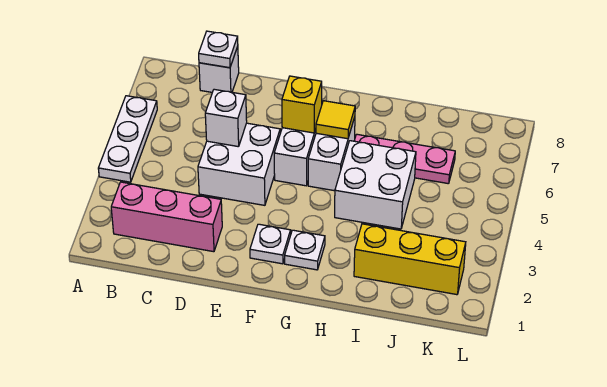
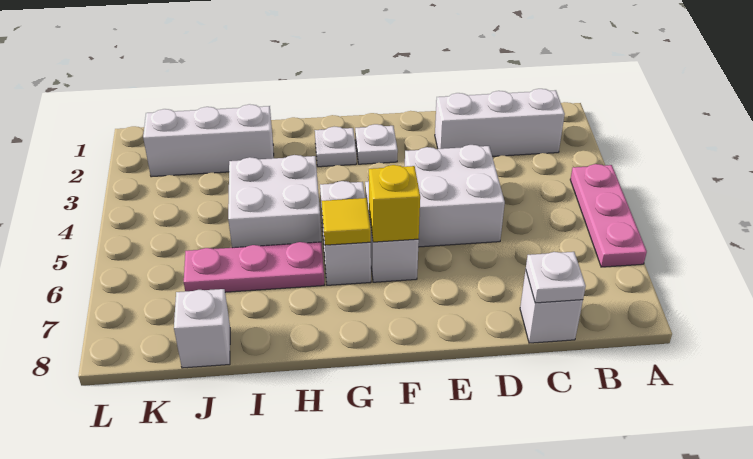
white plate A4:A6 level 1 -> pink plate A4:A6 level 1
pink brick B2:D2 level 1 -> white brick B2:D2 level 1
white brick D5 level 2 -> white brick J8 level 1
yellow brick I2:K2 level 1 -> white brick I2:K2 level 1

